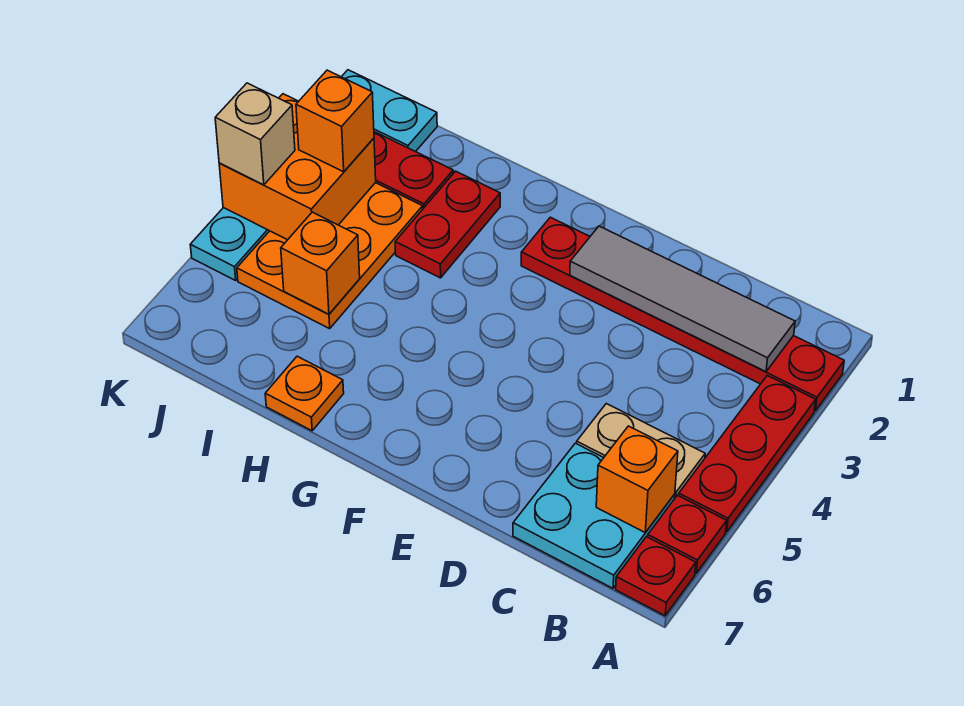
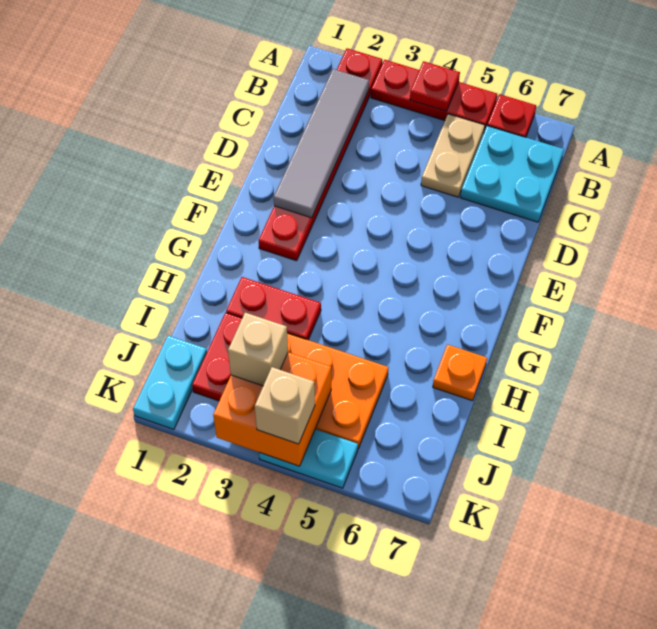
red plate A7 level 1 -> red plate A4 level 2
orange brick B6 level 2 -> none
orange brick I5 level 2 -> none
orange brick J3 level 3 -> tan brick J3 level 3

